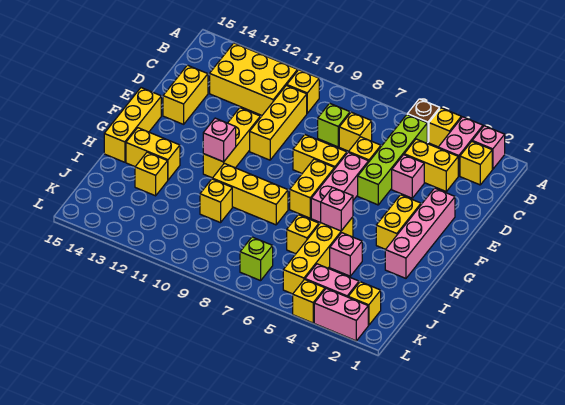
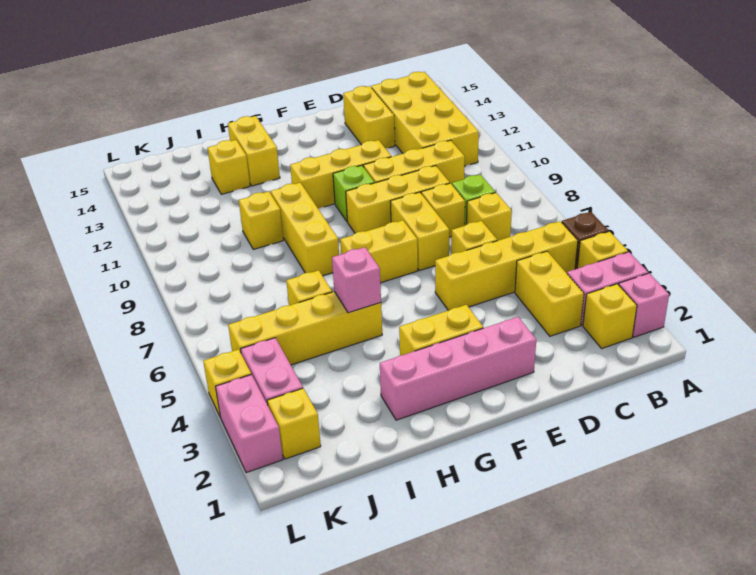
lime brick B5:E5 level 1 -> yellow brick B5:E5 level 1
yellow brick B10 level 1 -> yellow brick D8 level 1
yellow brick B11:C13 level 1 -> yellow brick B11:C14 level 1
pink brick D4 level 1 -> none
yellow brick D14:E14 level 1 -> yellow brick D13:D14 level 1
pink brick E6:G6 level 1 -> none
yellow brick F15:H15 level 1 -> yellow brick D9:F9 level 1
pink brick G11 level 2 -> none
pink brick I4 level 1 -> none
lime brick K7 level 1 -> lime brick F10 level 1

